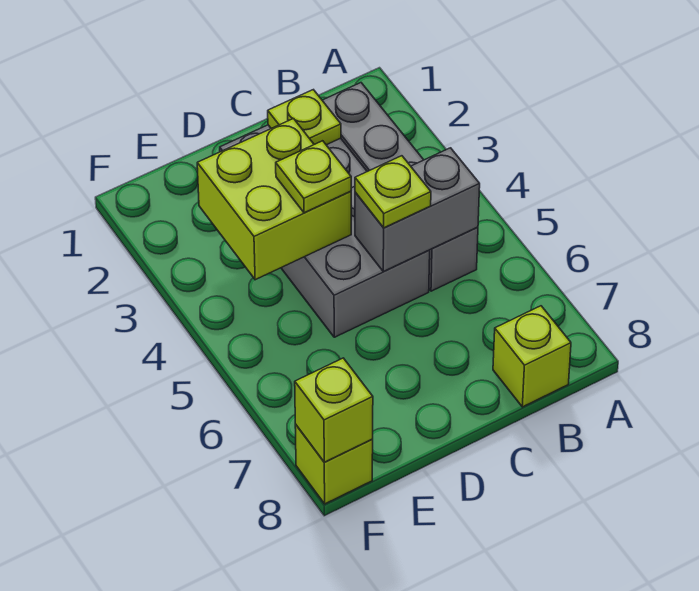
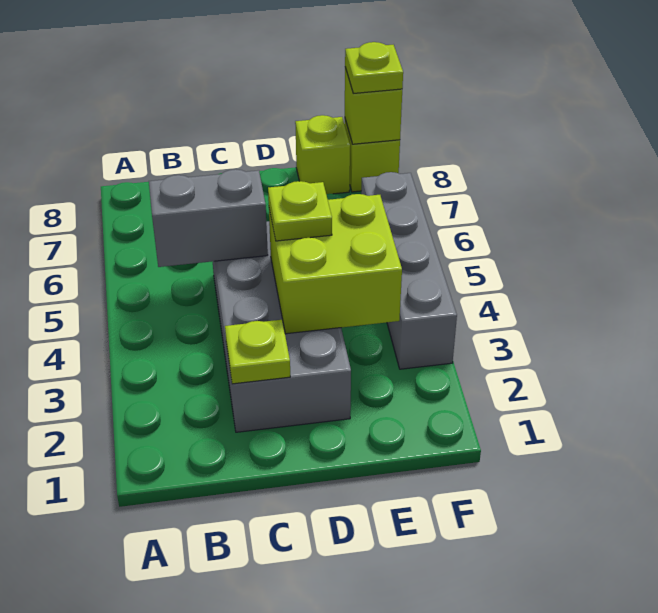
grey brick B2:B5 level 1 -> grey brick F3:F6 level 1
lime brick B8 level 1 -> lime brick E8 level 1
lime plate C5 level 3 -> lime plate F8 level 3

